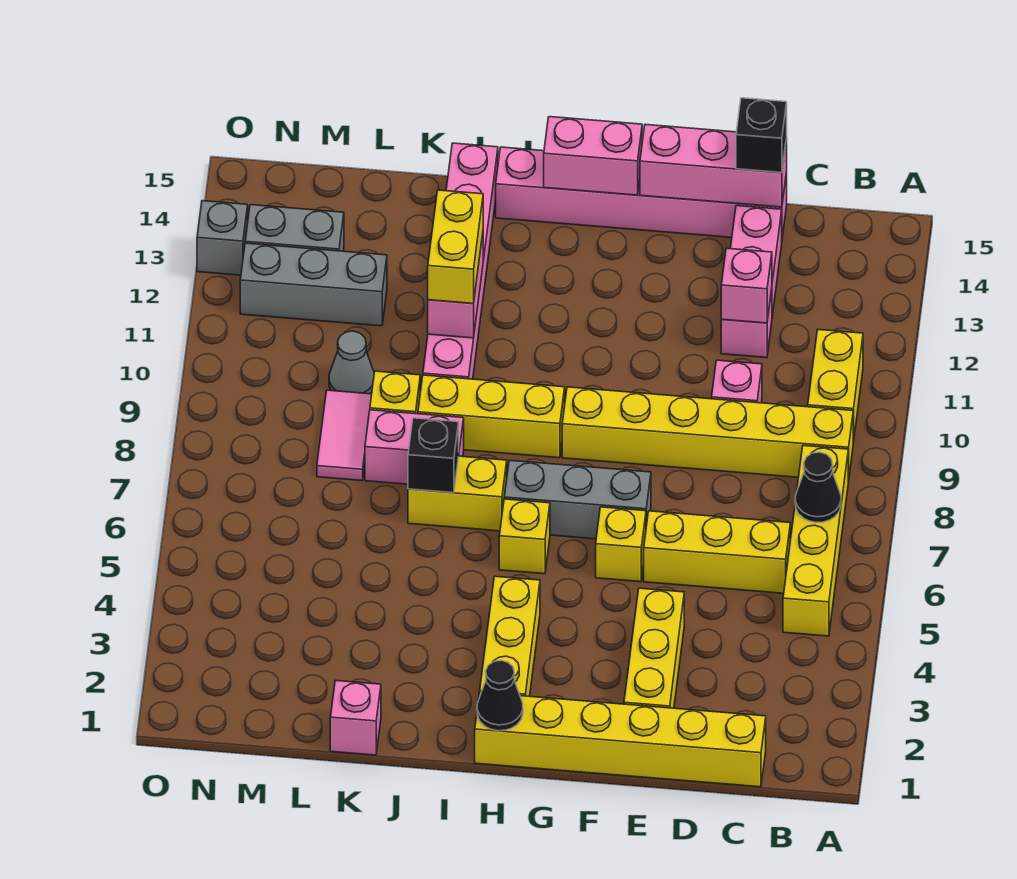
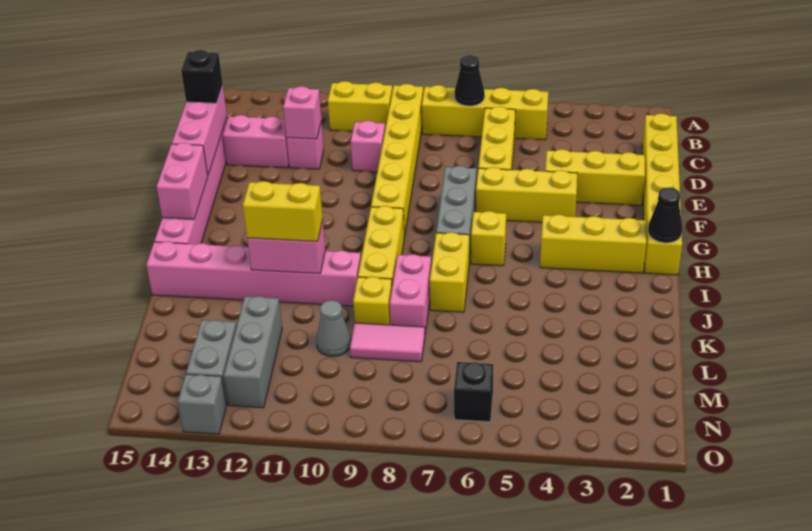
yellow brick F6 level 1 -> yellow brick F4:F6 level 1
black brick J7 level 2 -> black brick N6 level 1
pink brick K1 level 1 -> none

